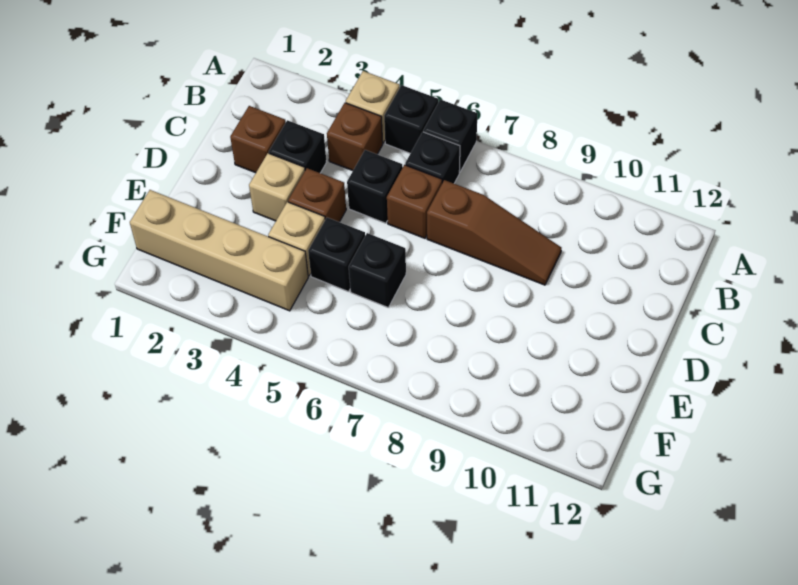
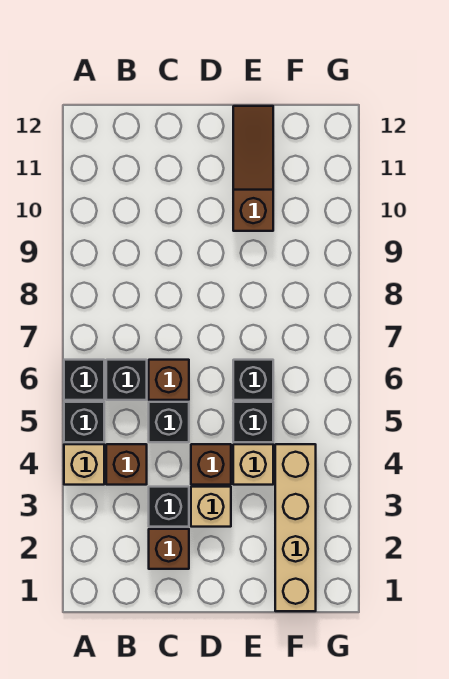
brown slope C7:C9 level 1 top 7 -> brown slope E10:E12 level 1 top 10

